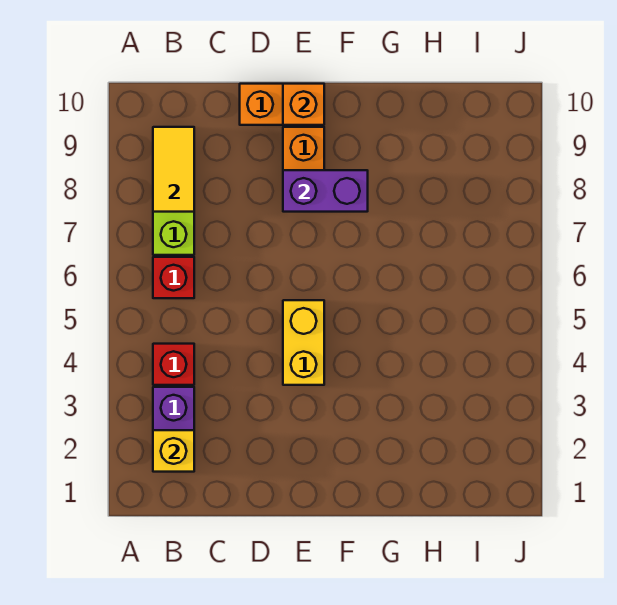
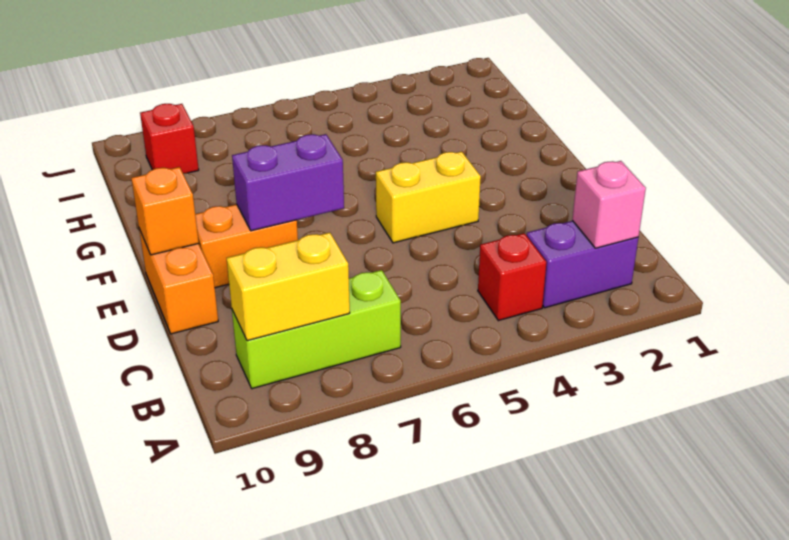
yellow brick B2 level 2 -> pink brick B2 level 2
red brick B6 level 1 -> red brick I9 level 1
yellow tile B8:B9 level 2 -> yellow brick B8:B9 level 2
purple brick E8:F8 level 2 -> purple brick E7:E8 level 2

